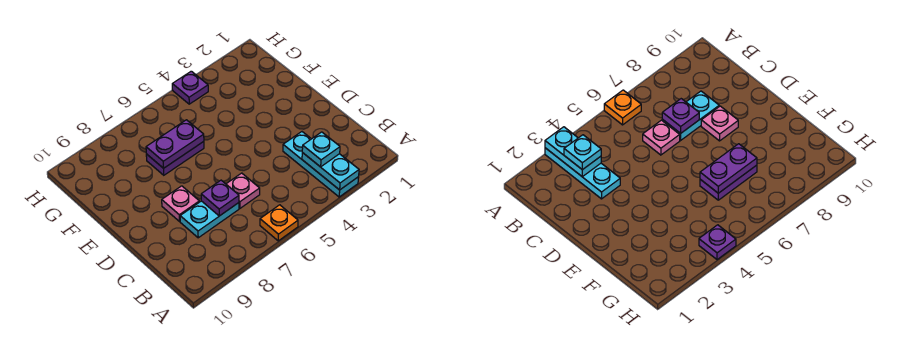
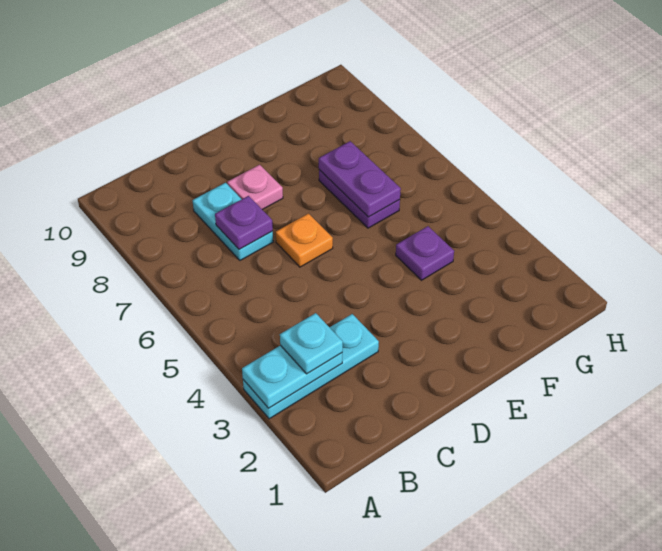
orange plate A6 level 1 -> orange plate D6 level 1
pink plate C6 level 1 -> none
purple plate H4 level 1 -> purple plate F4 level 1

